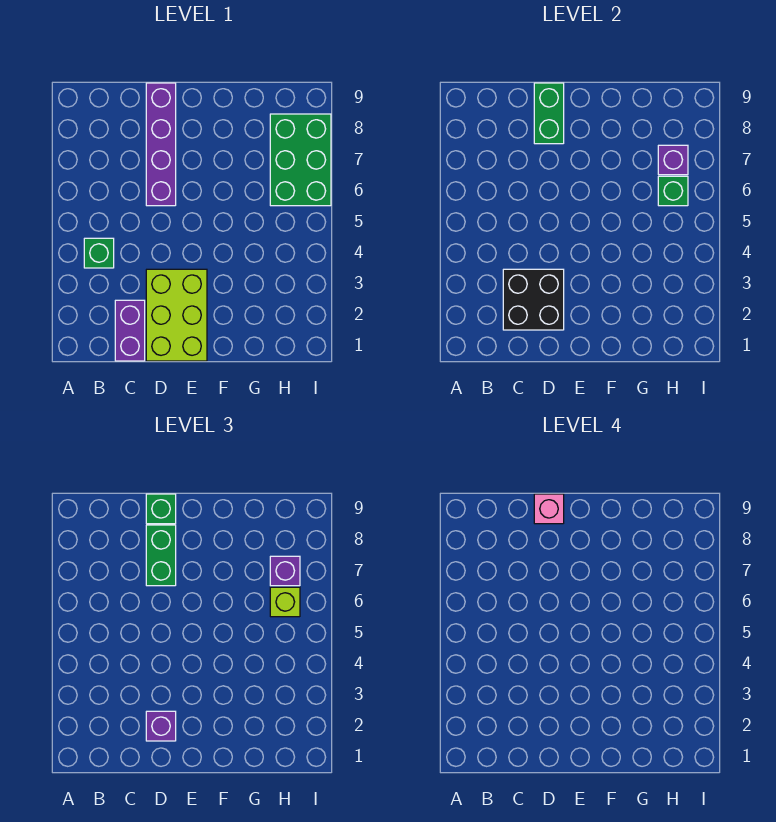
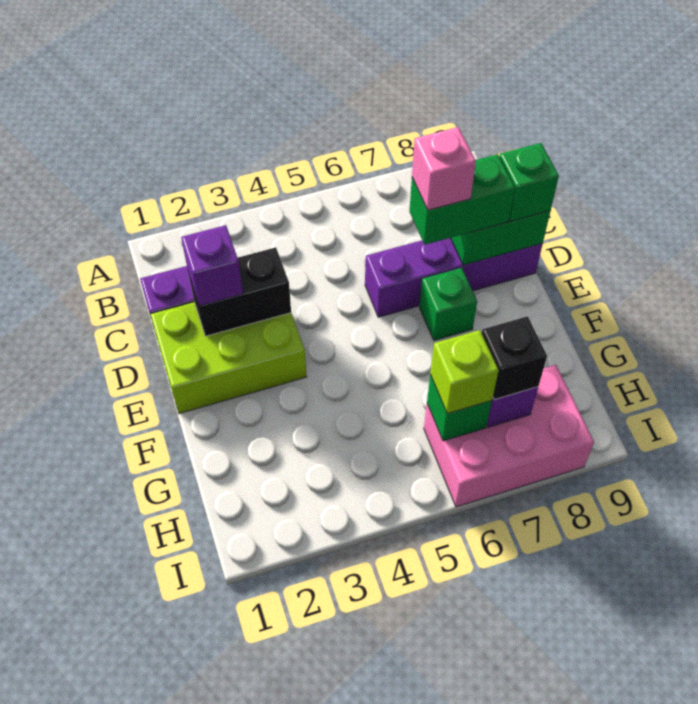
green brick B4 level 1 -> green brick E7 level 1
black brick C2:D3 level 2 -> black brick D2:D3 level 2
pink brick D9 level 4 -> pink brick D7 level 4
green brick H6:I8 level 1 -> pink brick H6:I8 level 1
purple brick H7 level 3 -> black brick H7 level 3

